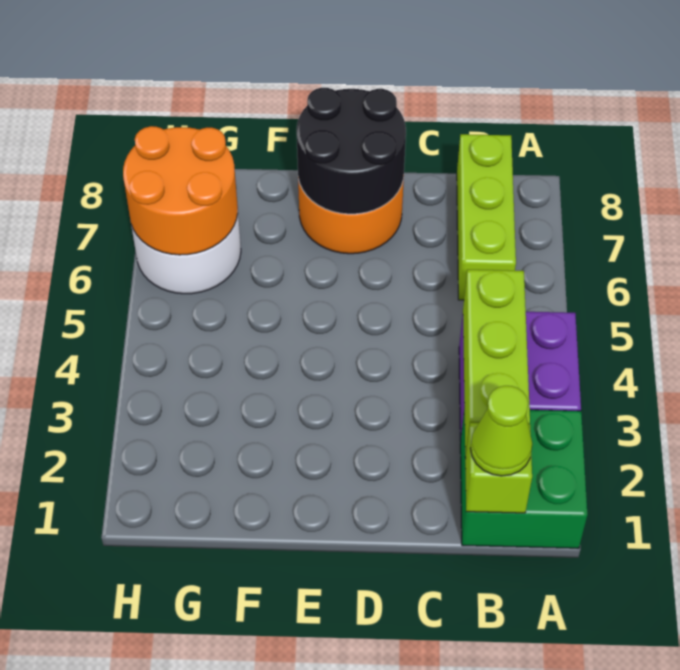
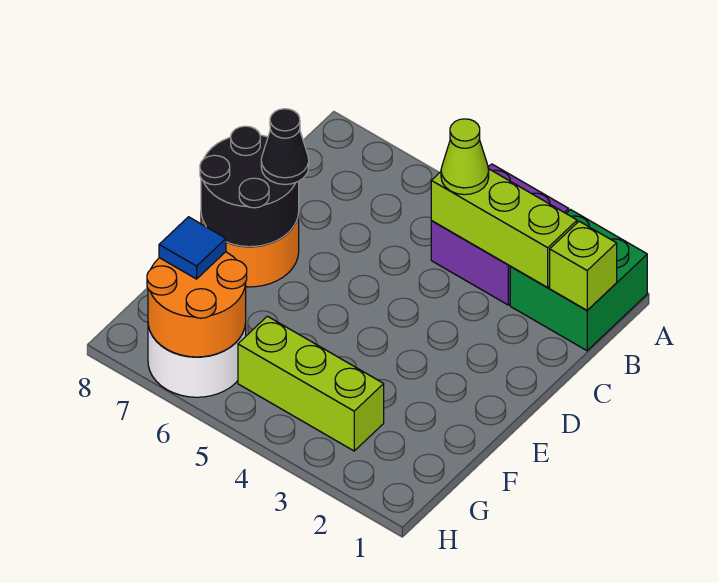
lime cone B1 level 3 -> lime cone B4 level 3
lime brick B6:B8 level 1 -> lime brick G3:G5 level 1
none -> black cone D7 level 3
none -> blue tile G7 level 3

